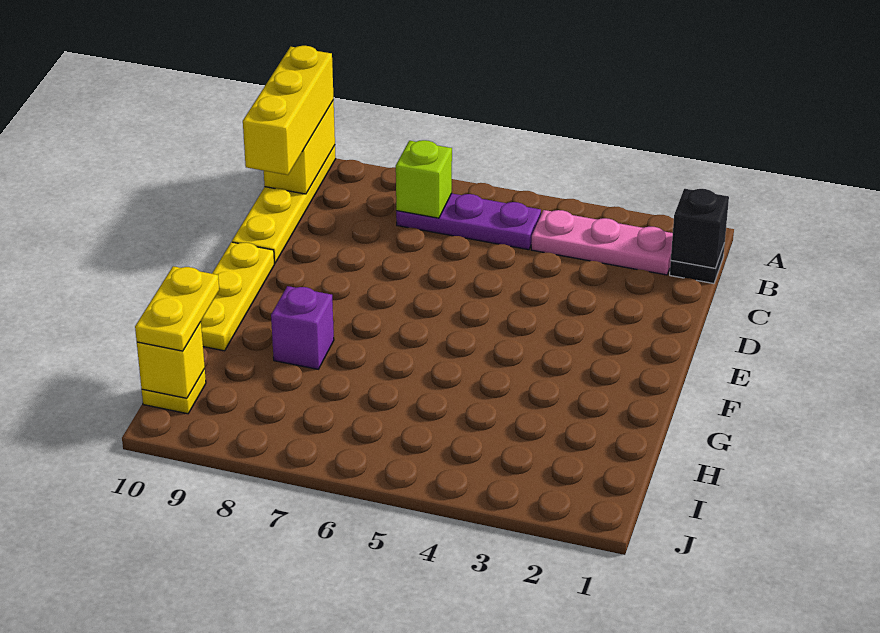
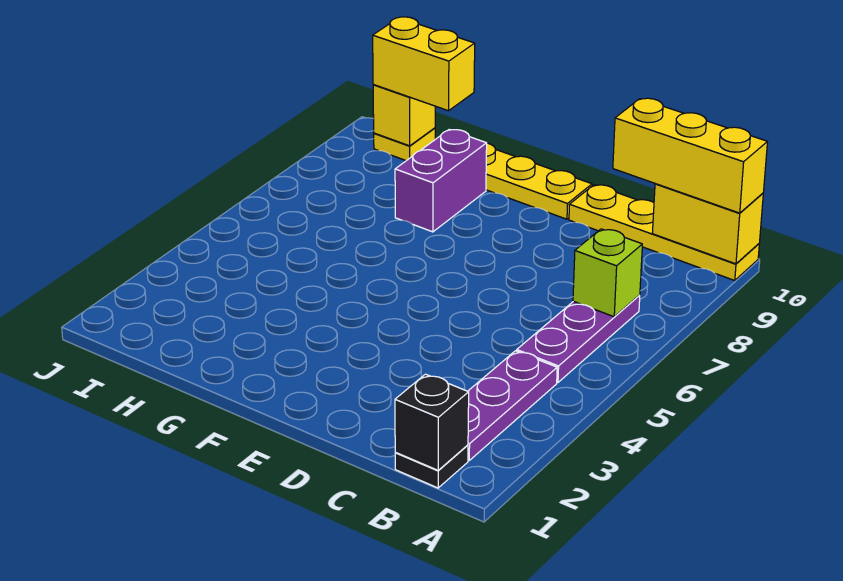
pink plate B2:B4 level 1 -> purple plate B2:B4 level 1
purple brick G8 level 1 -> purple brick G8:G9 level 1
yellow plate H10:I10 level 3 -> yellow brick H10:I10 level 3

